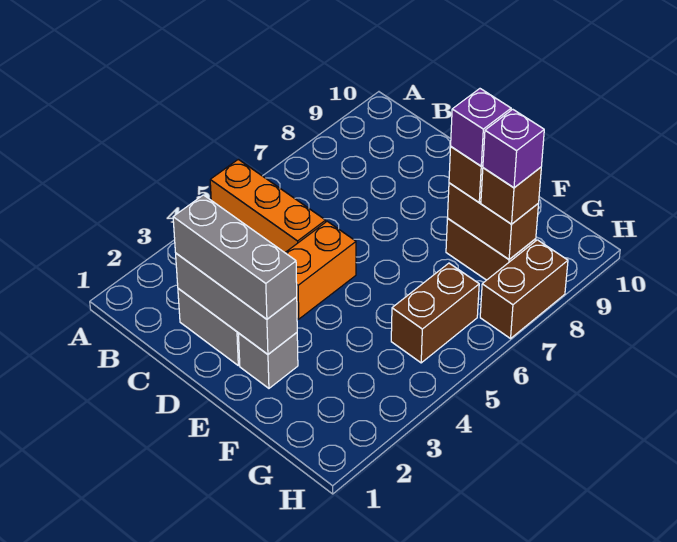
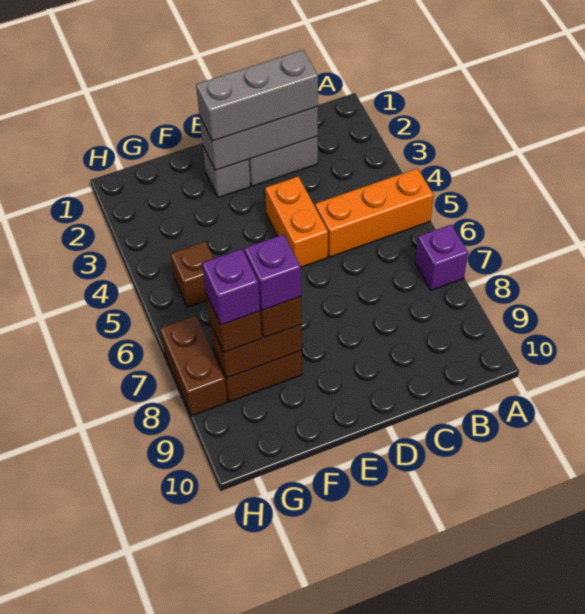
none -> purple brick A7 level 1
brown brick G5:G6 level 1 -> brown brick G5 level 1

